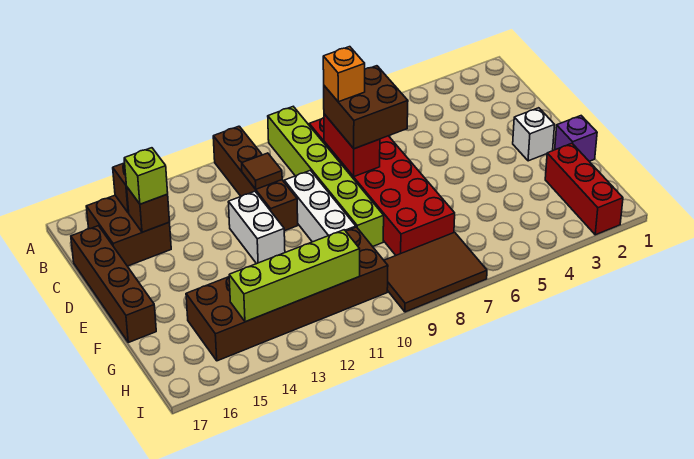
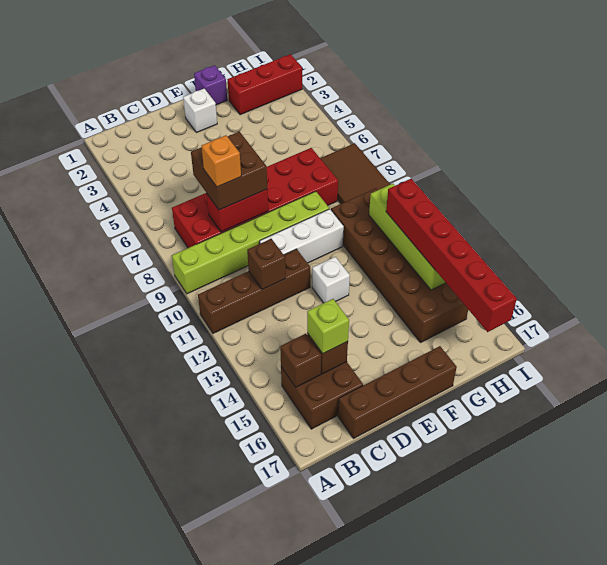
brown tile C11 level 2 -> brown brick C11 level 2
white brick D12:E12 level 1 -> white brick E12 level 1
none -> red brick H12:H17 level 3

